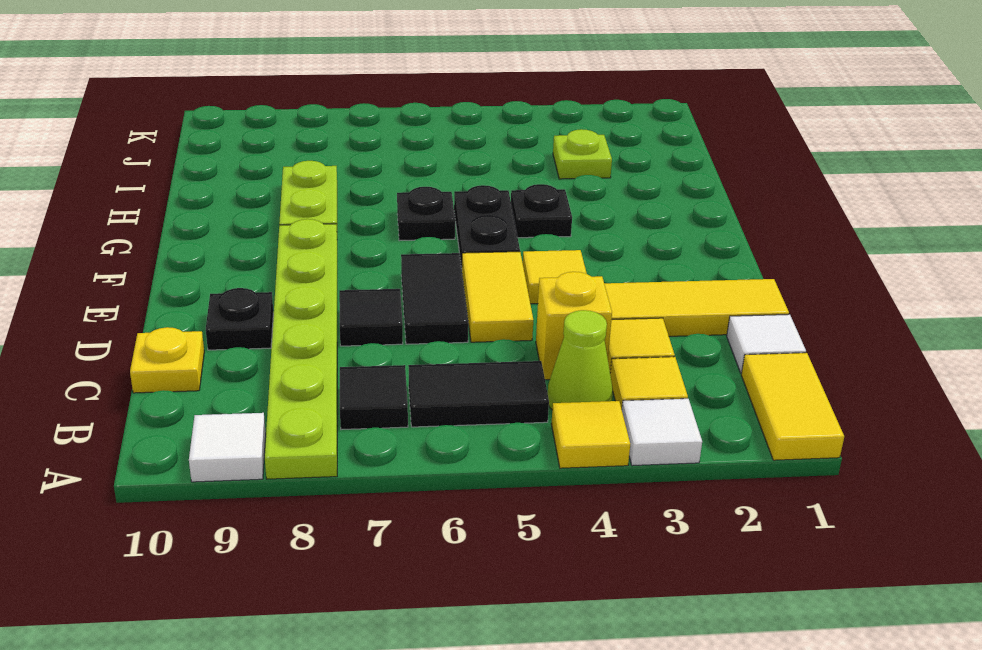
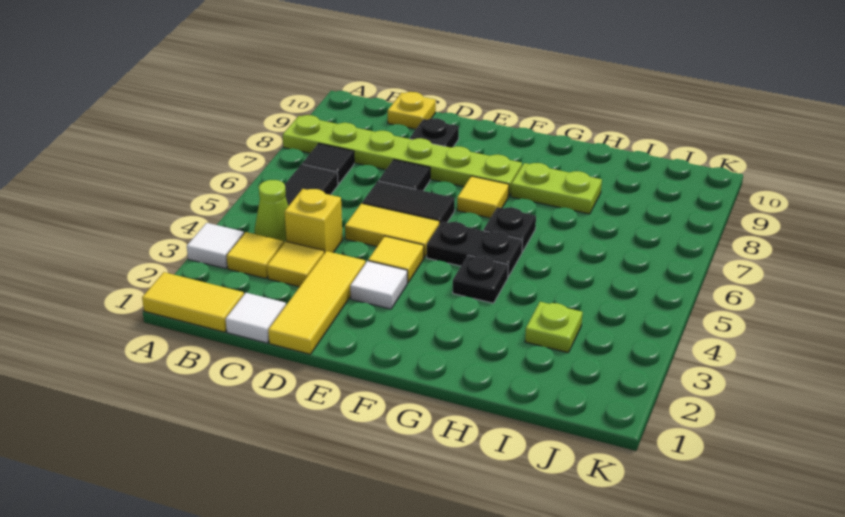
yellow tile A4 level 1 -> yellow tile F7 level 1
white tile A9 level 1 -> white tile E3 level 1

